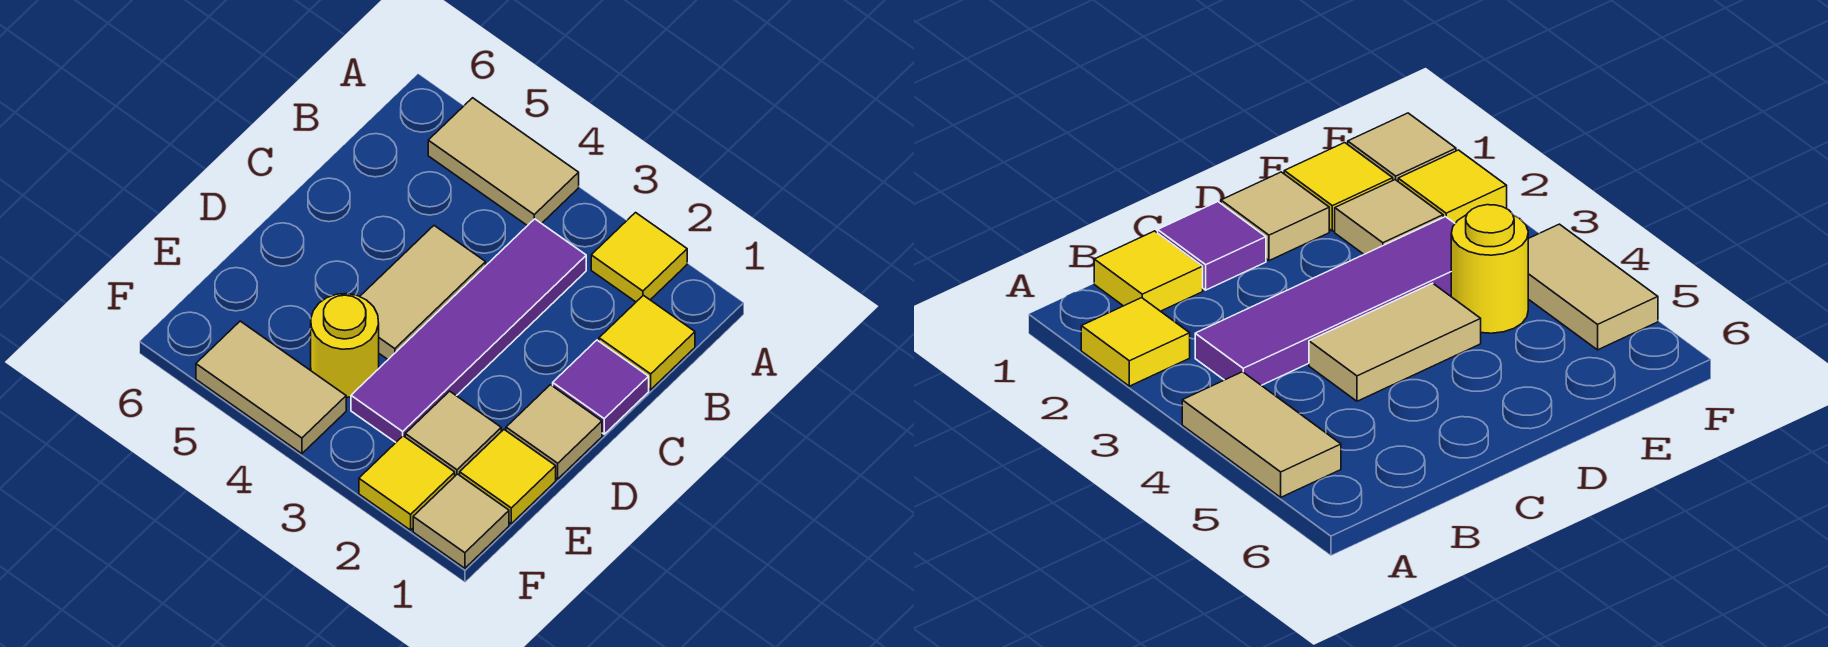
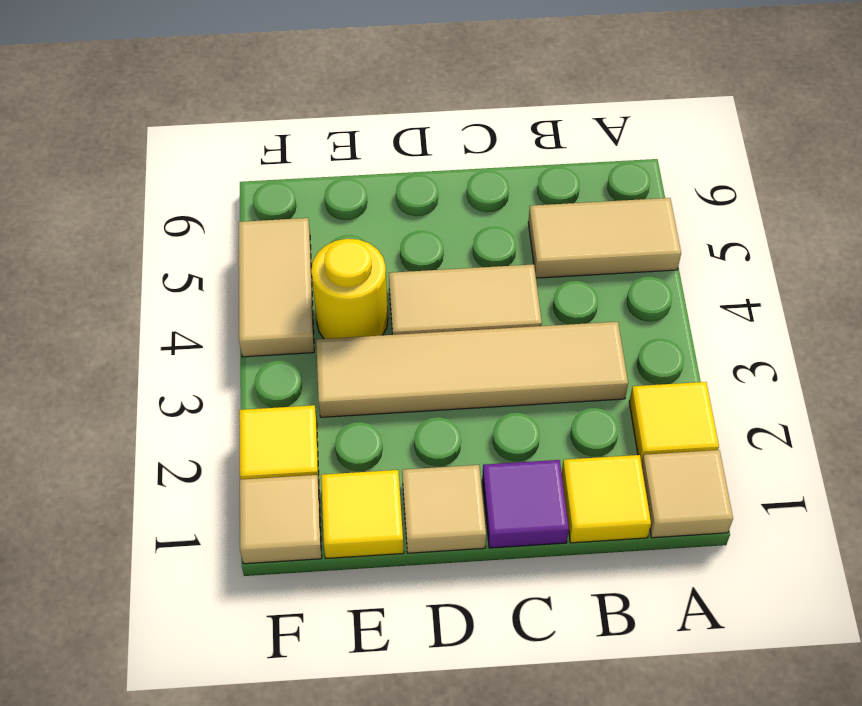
tan tile A4:A5 level 1 -> tan tile A5:B5 level 1
purple tile B3:E3 level 1 -> tan tile B3:E3 level 1
tan tile E2 level 1 -> tan tile A1 level 1

